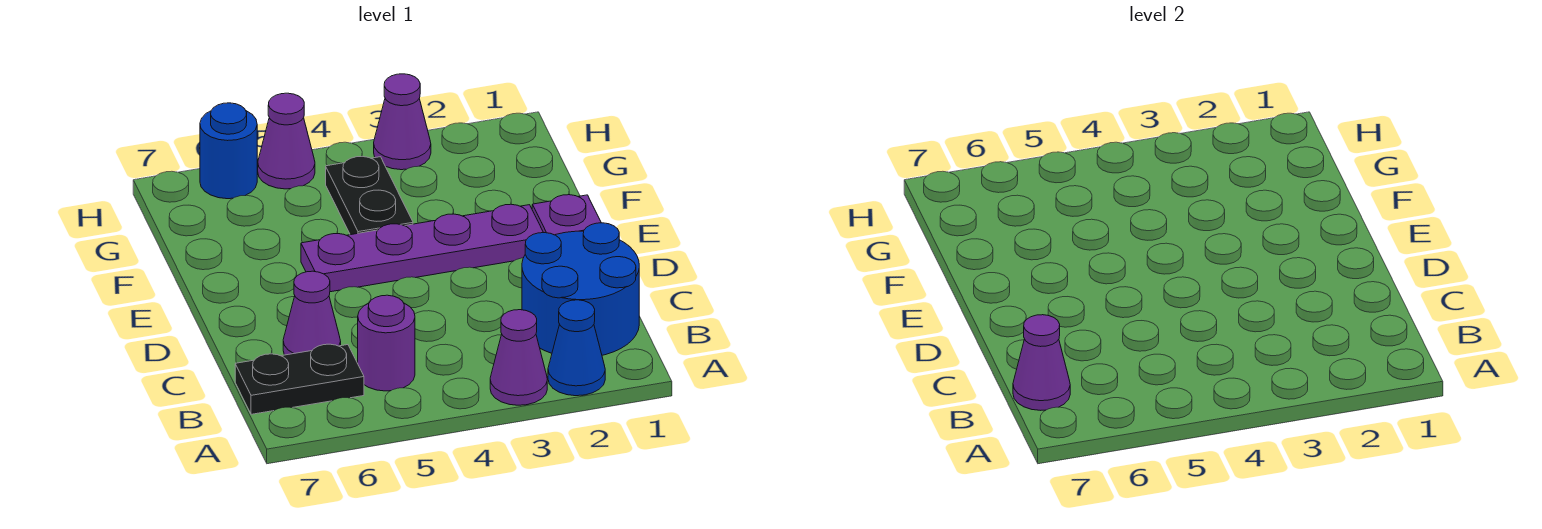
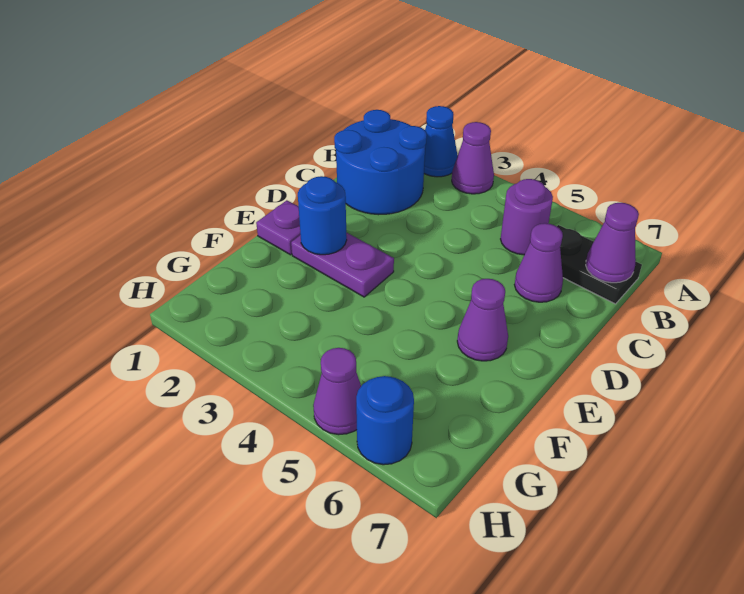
purple plate E2:E5 level 1 -> purple plate E2:E3 level 1
none -> blue round brick E2 level 2
black plate F4:G4 level 1 -> none
purple cone H3 level 1 -> purple cone E6 level 1

